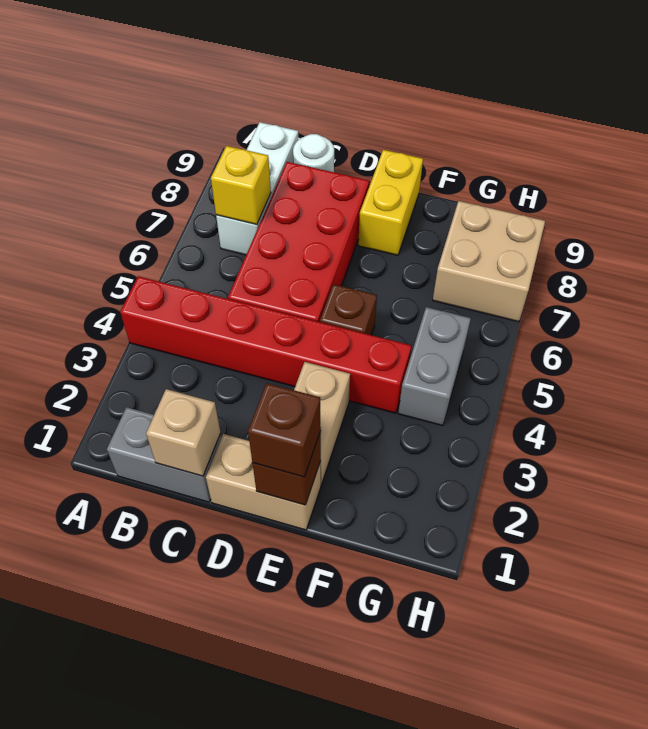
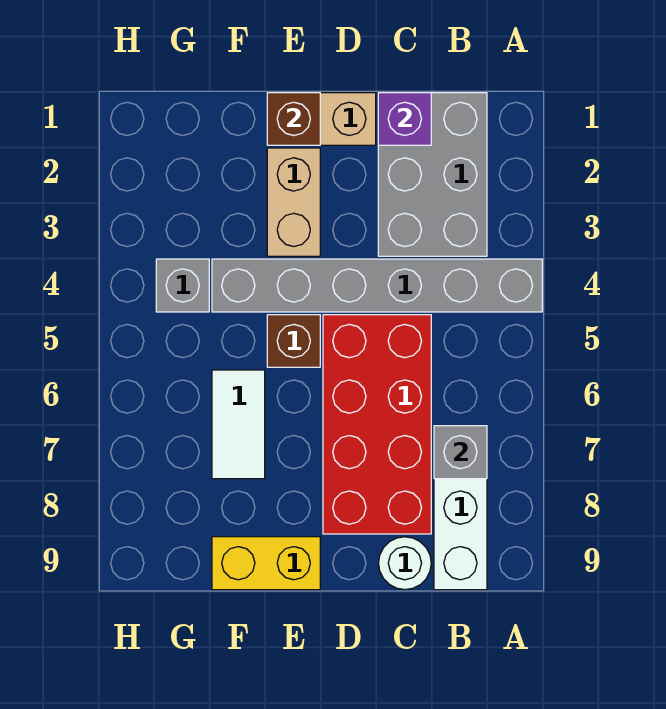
red brick A4:F4 level 1 -> grey brick A4:F4 level 1
grey brick B1:C1 level 1 -> grey brick B1:C3 level 1
yellow brick B7 level 2 -> grey brick B7 level 2
tan brick C1 level 2 -> purple brick C1 level 2
brown brick E1 level 3 -> none
yellow brick E8:E9 level 1 -> yellow brick E9:F9 level 1
none -> white tile F6:F7 level 1
grey brick G4:G5 level 1 -> grey brick G4 level 1
tan brick G7:H8 level 1 -> none

